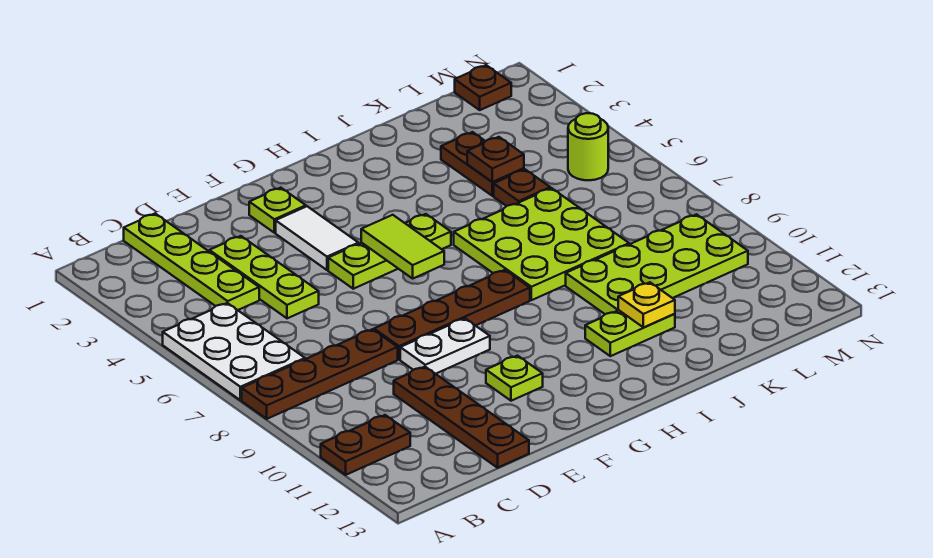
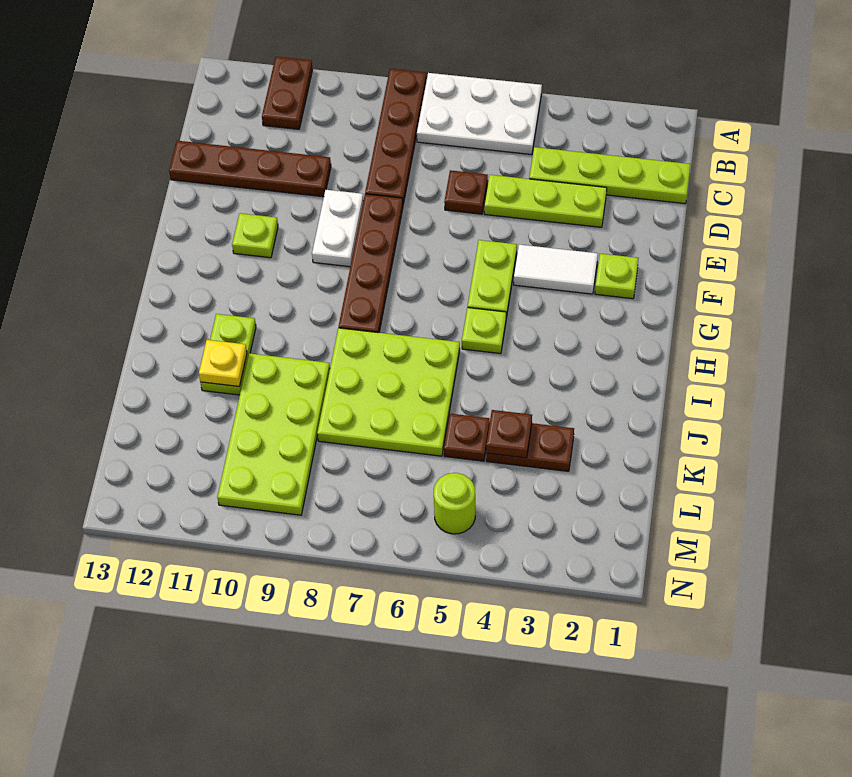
lime tile G5:G6 level 2 -> none
brown plate M1 level 1 -> brown plate D6 level 1

